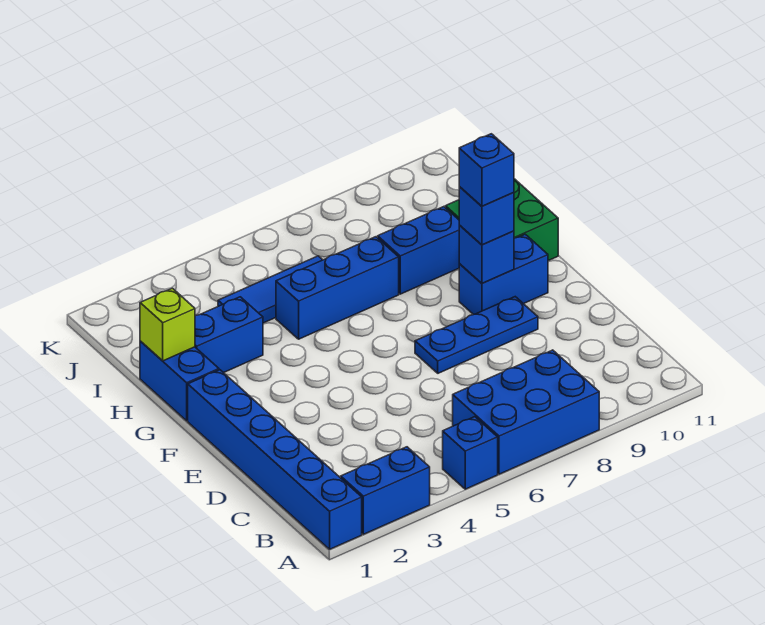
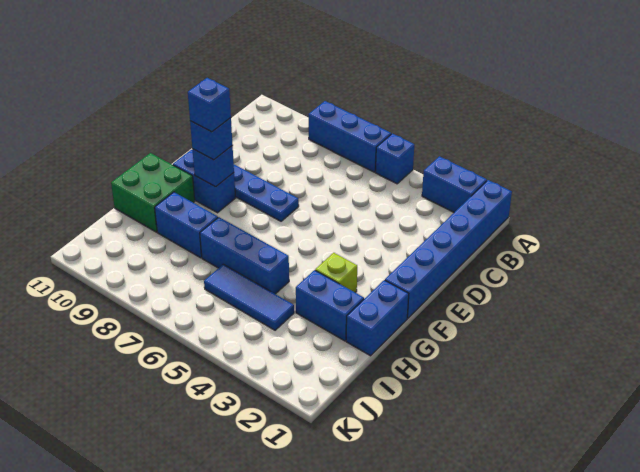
blue brick A6:B8 level 1 -> blue brick A6:A8 level 1
lime brick H1 level 2 -> lime brick G3 level 1

